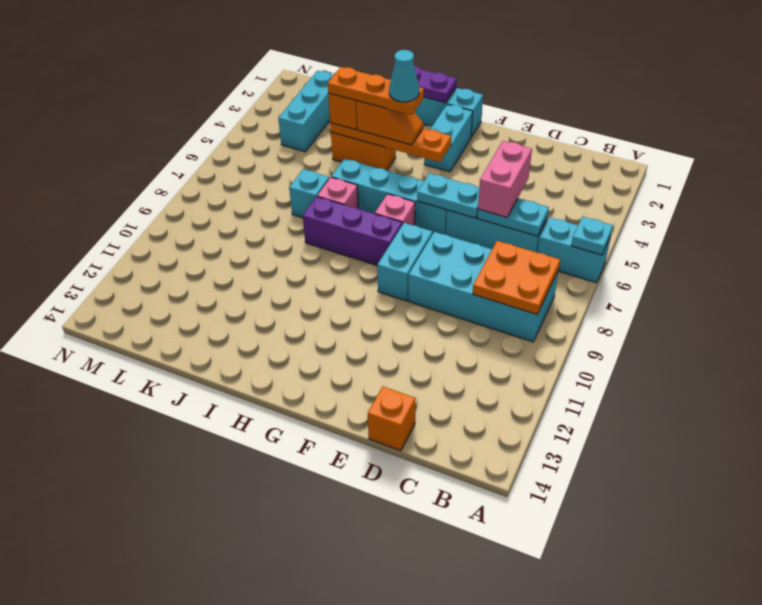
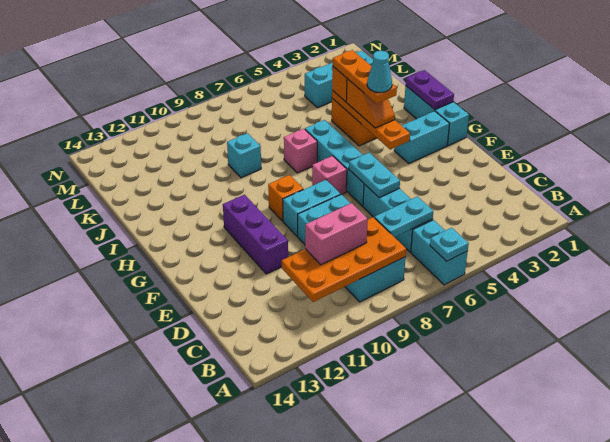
orange plate B8:C9 level 2 -> orange plate B8:C11 level 2
cyan plate C6:D6 level 2 -> cyan plate C6:C7 level 2
pink brick D5:D6 level 3 -> pink brick C9:C10 level 3
orange brick D14 level 1 -> orange brick G9 level 1
purple brick G8:I8 level 1 -> purple brick E11:G11 level 1
cyan brick J7 level 1 -> cyan brick J9 level 1

